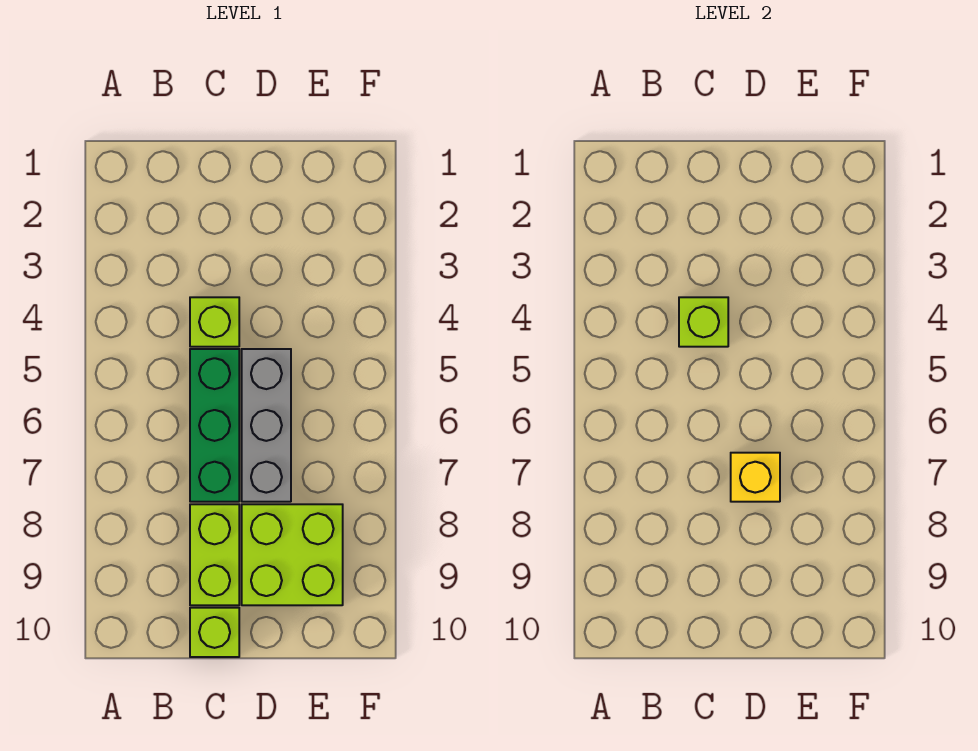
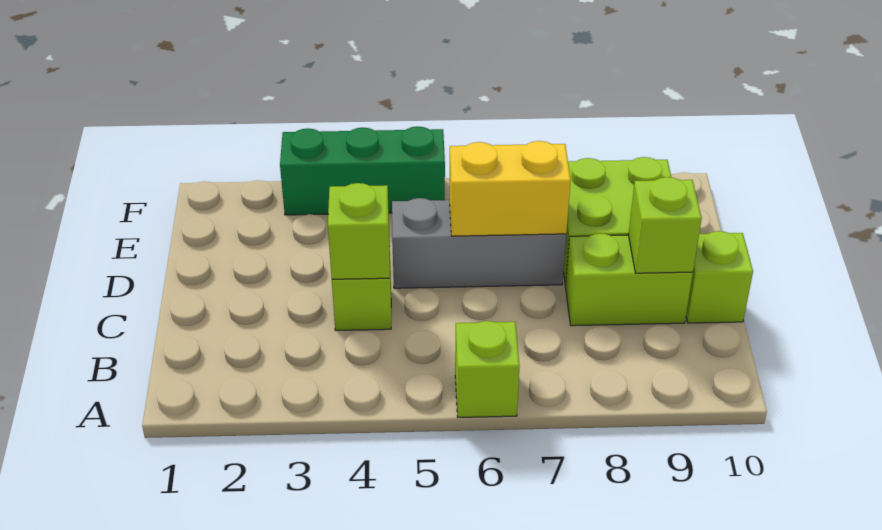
none -> lime brick A6 level 1
green brick C5:C7 level 1 -> green brick F3:F5 level 1
none -> lime brick C9 level 2
yellow brick D7 level 2 -> yellow brick D6:D7 level 2

